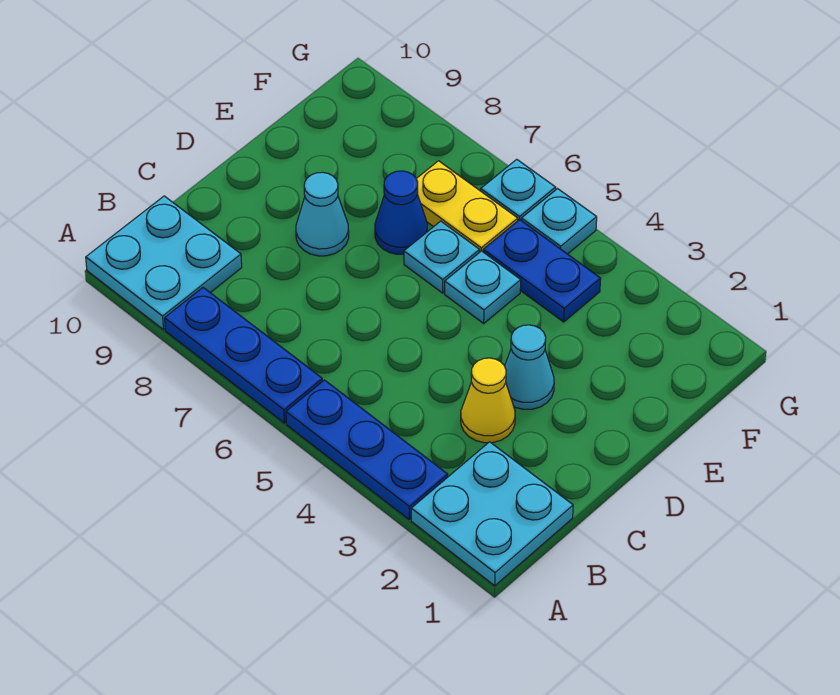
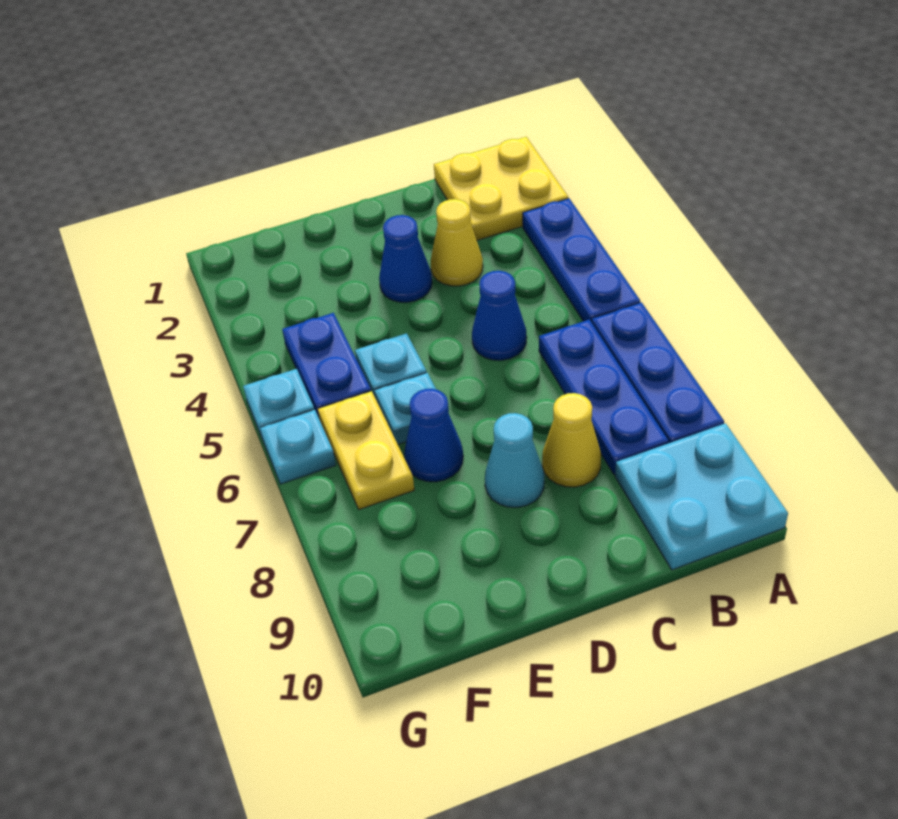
cyan plate A1:B2 level 1 -> yellow plate A1:B2 level 1
none -> blue plate B6:B8 level 1
none -> blue cone C5 level 1
none -> yellow cone C8 level 1
cyan cone D3 level 1 -> blue cone D3 level 1

